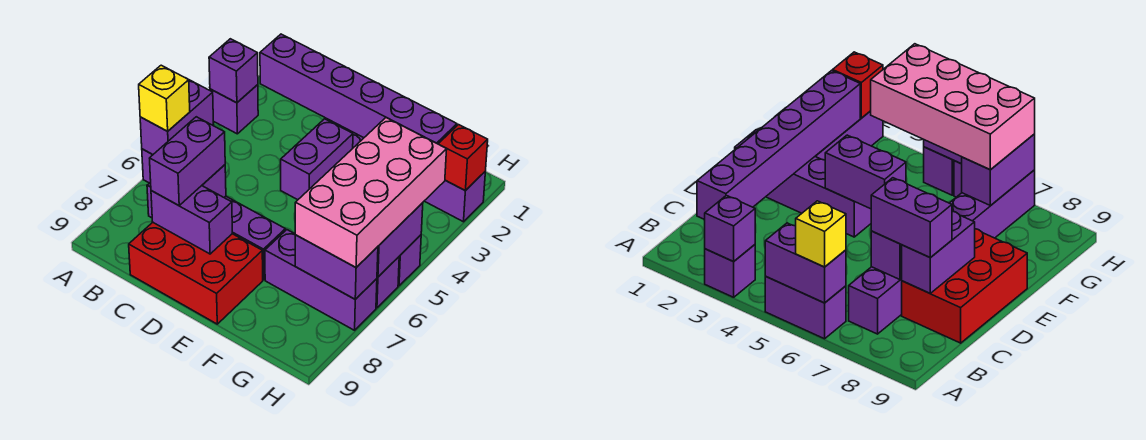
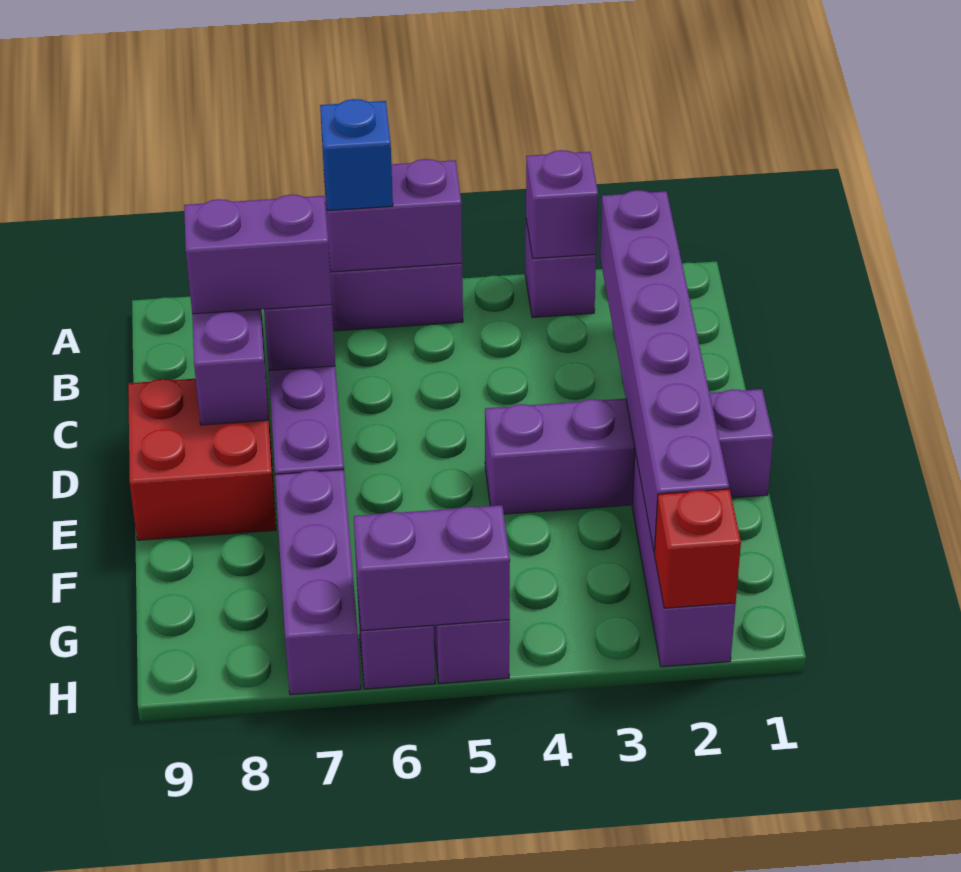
yellow brick A6 level 3 -> blue brick A6 level 3
red brick C8:E9 level 1 -> red brick D8:E9 level 1
purple brick E4:E5 level 2 -> none
pink brick G4:H7 level 3 -> none
purple brick G7:H7 level 2 -> none

